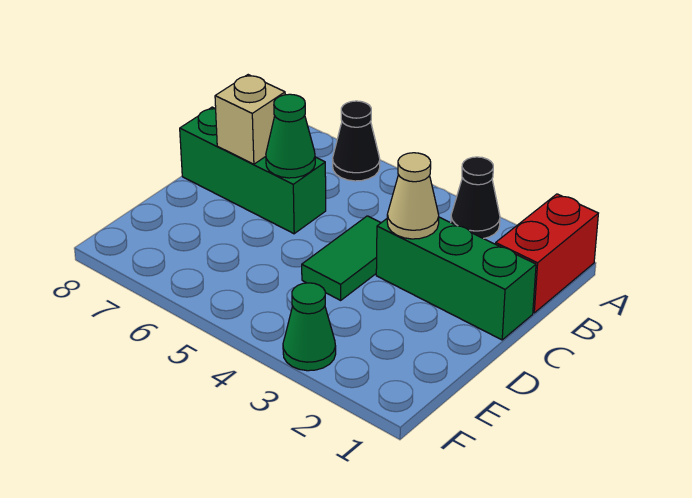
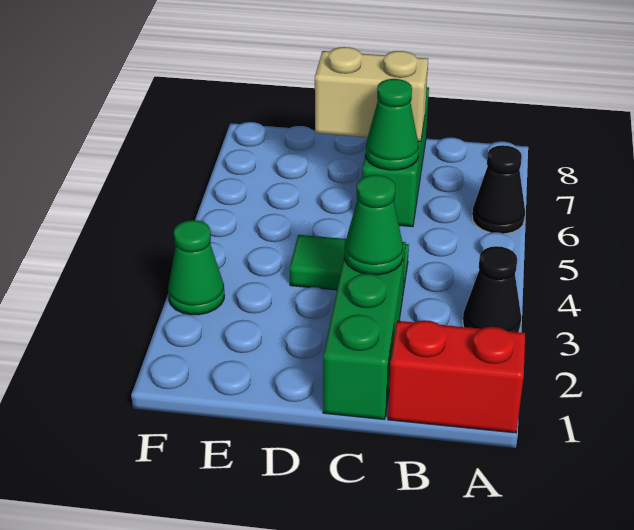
tan cone C3 level 2 -> green cone C3 level 2
tan brick C7 level 2 -> tan brick C7:D7 level 2

